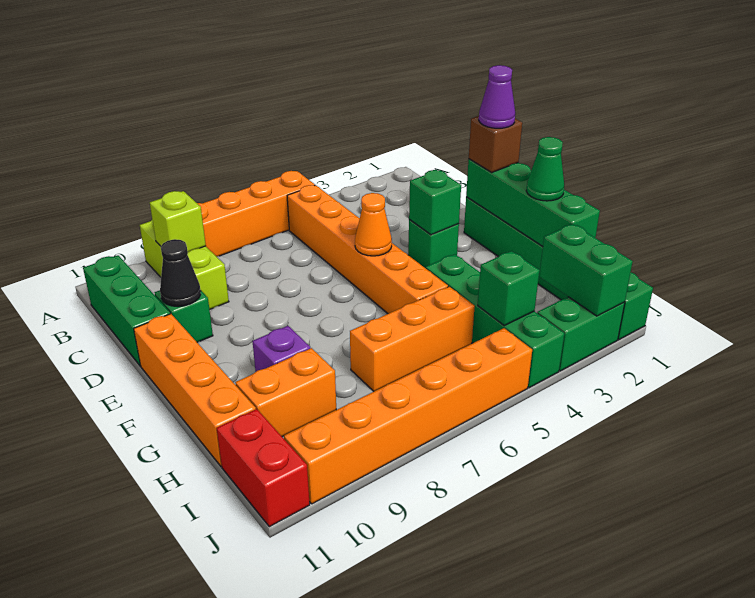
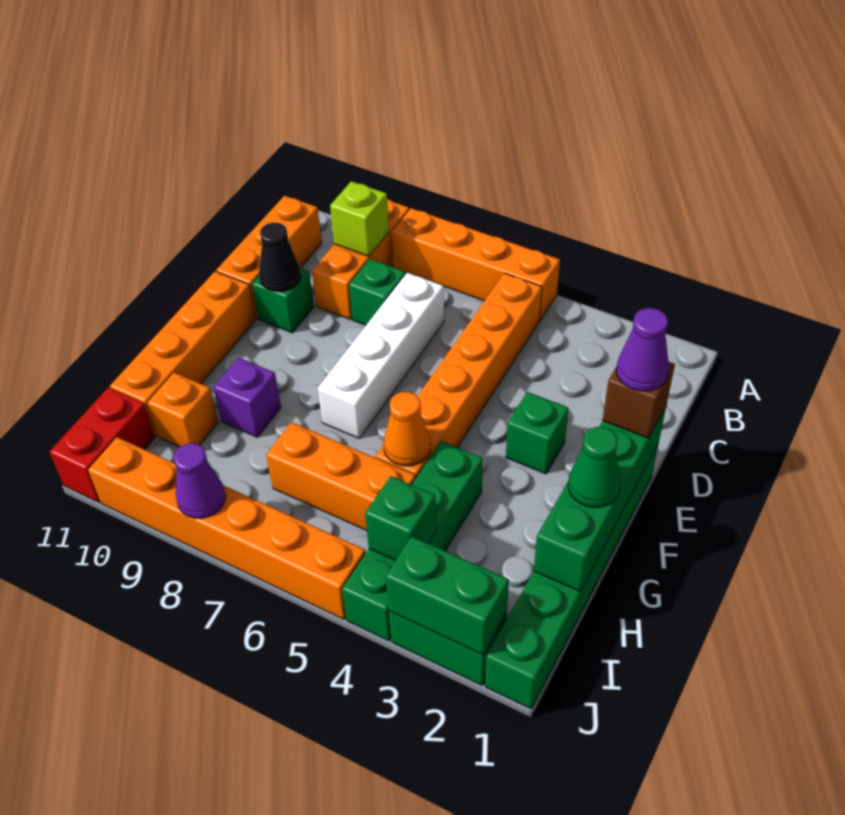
lime brick A9:C9 level 1 -> orange brick A9:C9 level 1
green brick B11:D11 level 1 -> orange brick B11:D11 level 1
none -> white brick C7:F7 level 1
green brick E3 level 2 -> green brick C8 level 1
orange cone E5 level 2 -> orange cone G5 level 2
orange brick H9:H10 level 1 -> orange brick H10 level 1
green brick I2:J2 level 2 -> green brick J2:J3 level 2
none -> purple cone J8 level 2

